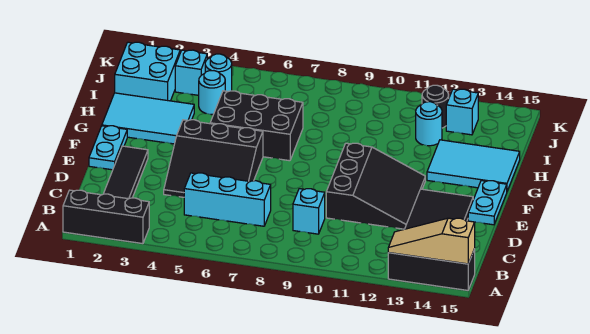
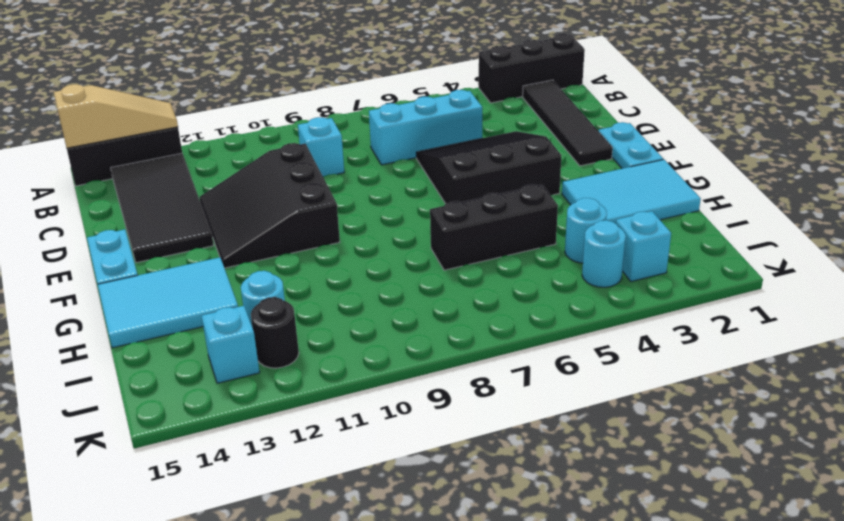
black brick G5:H7 level 1 -> black brick H5:H7 level 1
cyan brick I1:J2 level 1 -> none

